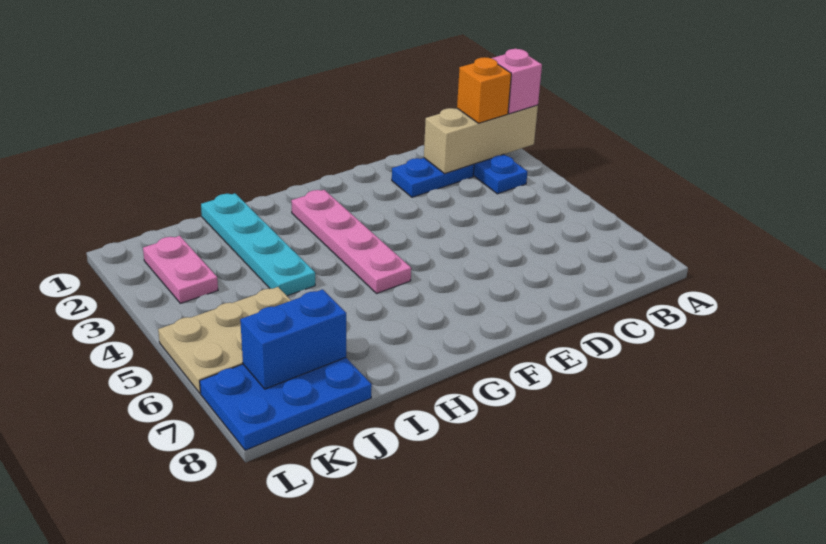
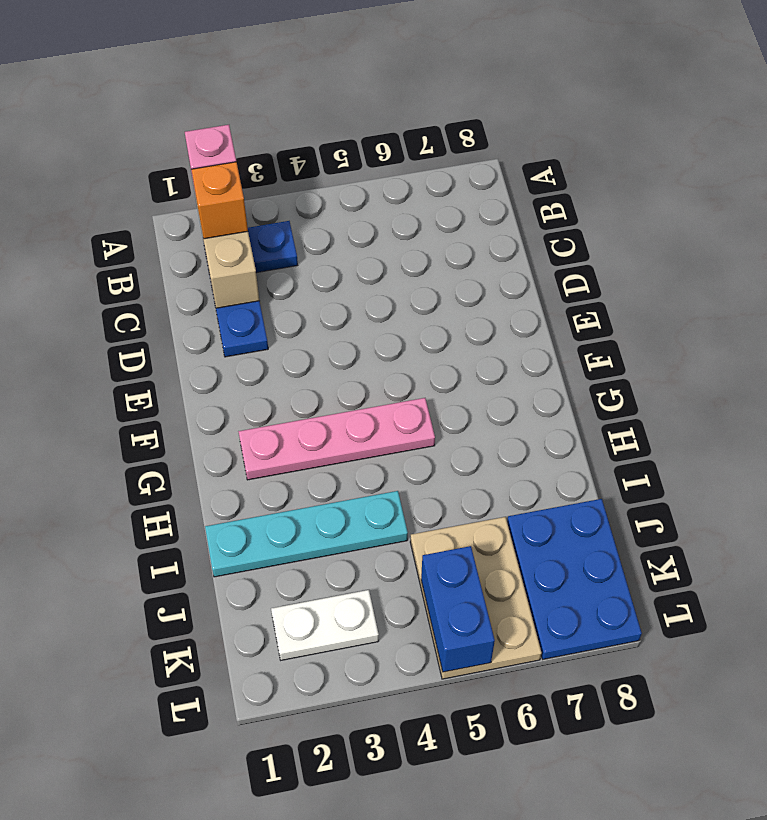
blue brick J7:K7 level 2 -> blue brick K5:L5 level 2
pink plate K2:K3 level 1 -> white plate K2:K3 level 1

